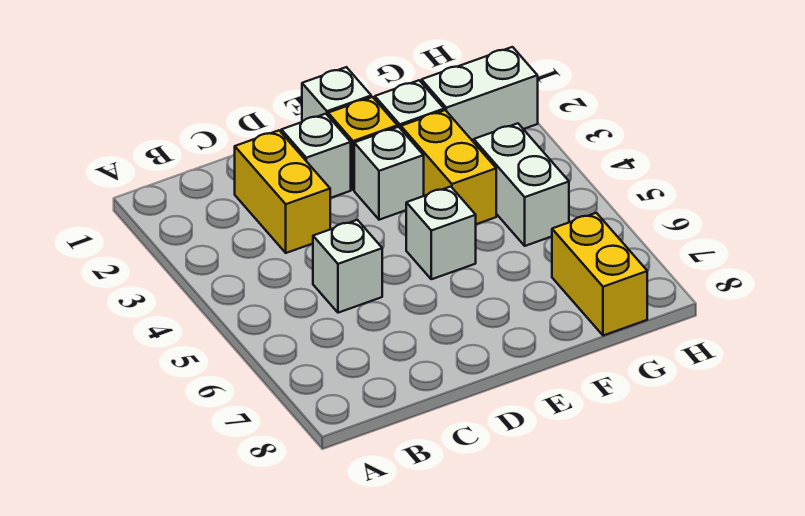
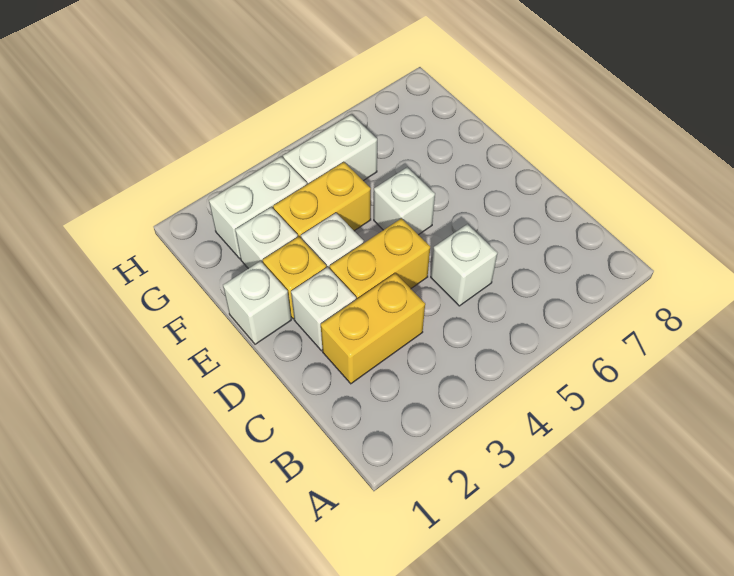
white brick G2:H2 level 1 -> white brick G2:G3 level 1
yellow brick G7:G8 level 1 -> yellow brick D3:D4 level 1

